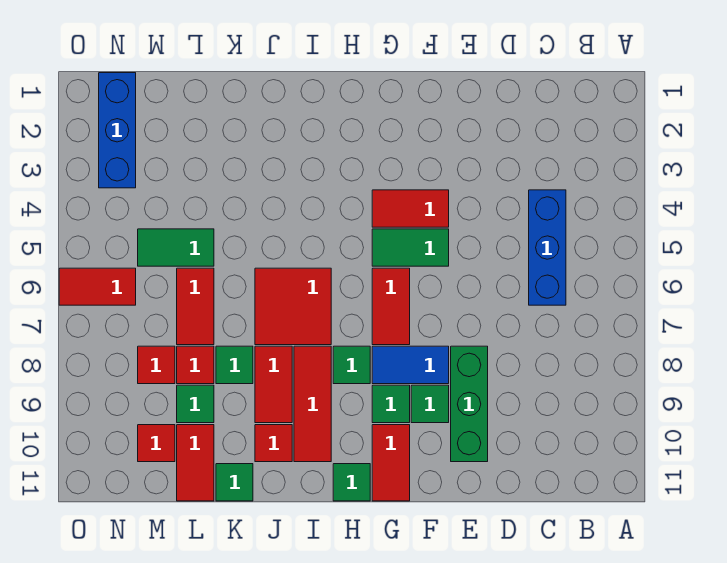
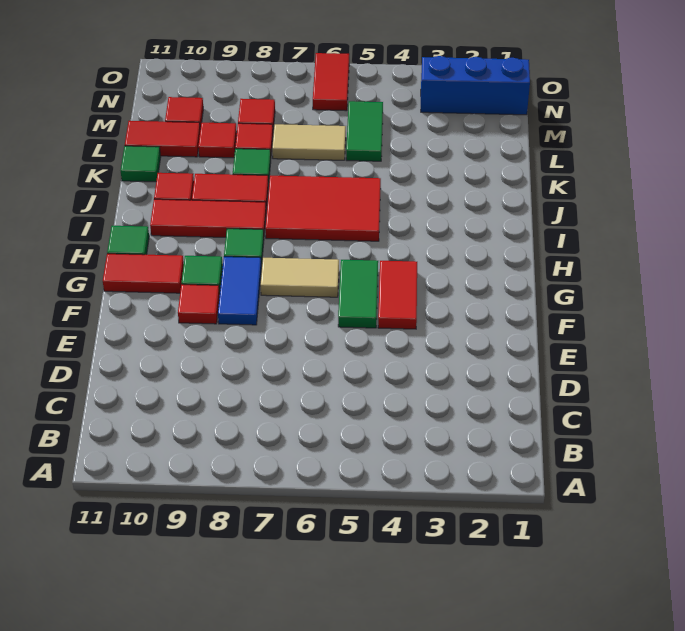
blue brick C4:C6 level 1 -> none
green brick E8:E10 level 1 -> none
green tile F9 level 1 -> red tile F9 level 1
red tile G6:G7 level 1 -> tan tile G6:G7 level 1
red tile I6:J7 level 1 -> red tile I5:J7 level 1
red tile L6:L7 level 1 -> tan tile L6:L7 level 1
green tile L9 level 1 -> red tile L9 level 1

